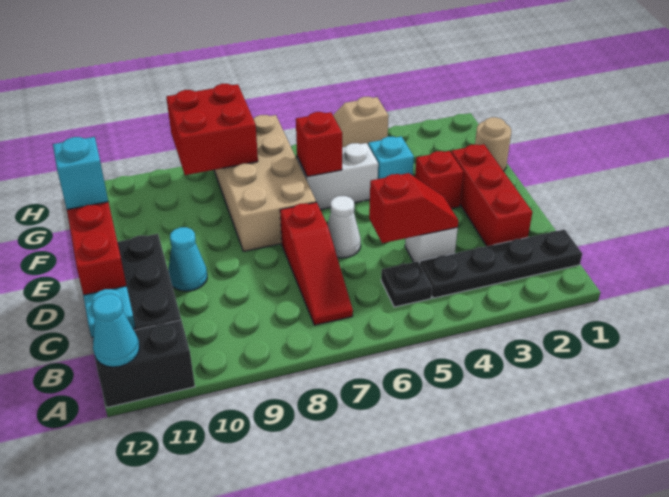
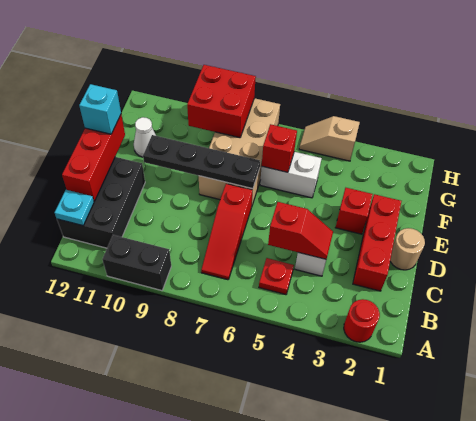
none -> red round brick A2 level 1
black brick A11:A12 level 1 -> black brick A9:A10 level 1
cyan cone A12 level 2 -> none
black plate B1:B4 level 1 -> black plate E7:E10 level 2
black plate B5 level 1 -> red plate B5 level 1
white cone D6 level 1 -> white cone F11 level 1
cyan cone D10 level 1 -> none
tan round brick F1 level 1 -> tan round brick D1 level 1
cyan brick F4 level 1 -> none

